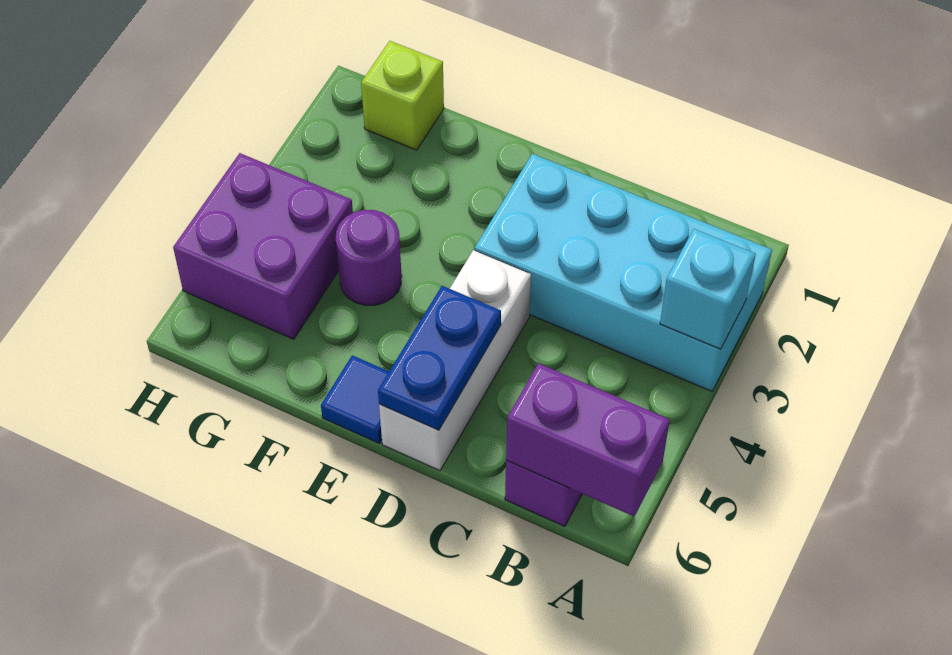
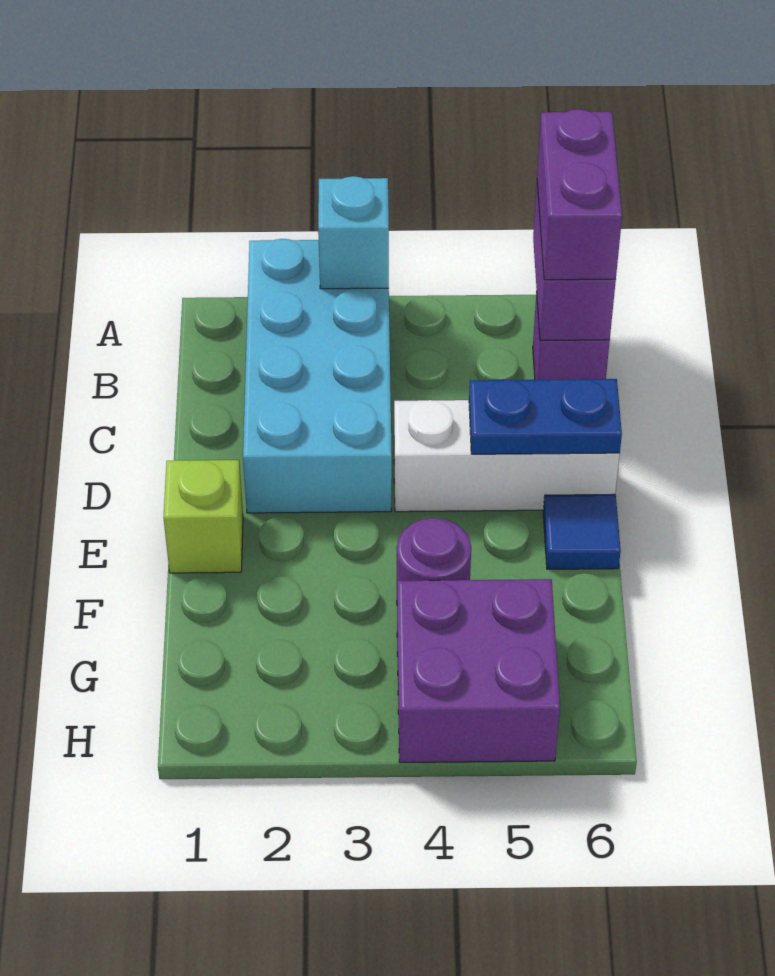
none -> purple brick A6:B6 level 3
lime brick G1 level 1 -> lime brick E1 level 1

